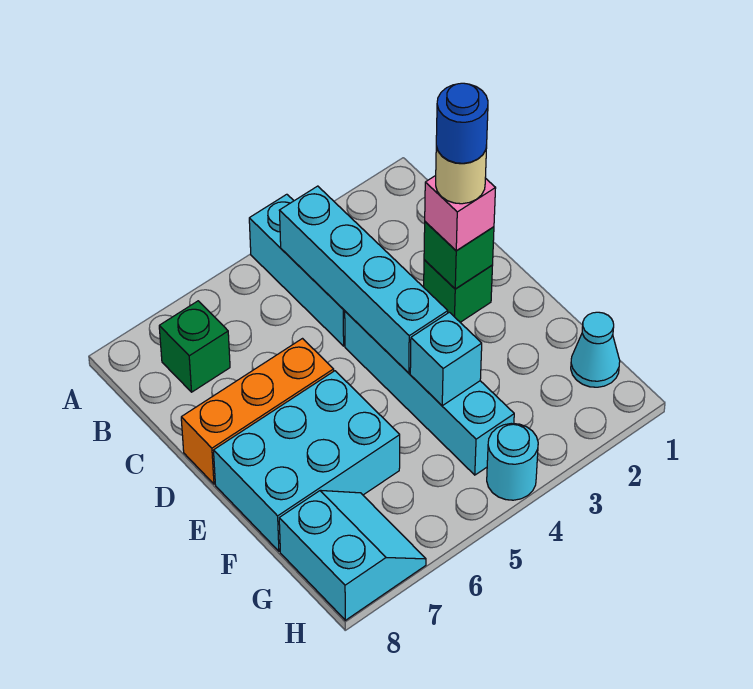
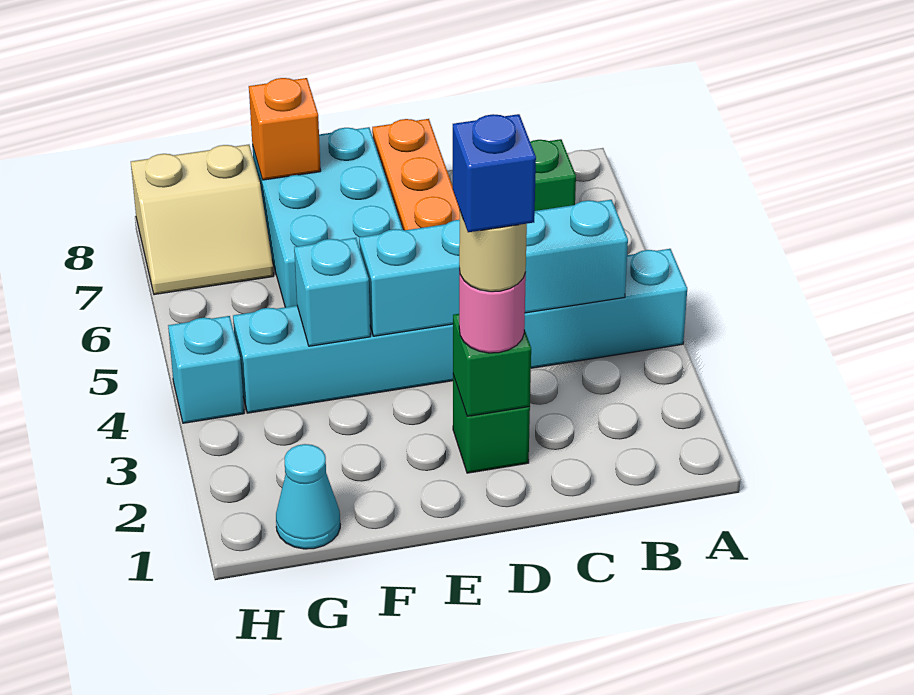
pink brick D2 level 3 -> pink round brick D2 level 3
blue round brick D2 level 5 -> blue brick D2 level 5
none -> orange brick F8 level 2
cyan slope G7:H8 level 1 top 8 -> tan slope G7:H8 level 1 top 8
cyan round brick H4 level 1 -> cyan brick H4 level 1

